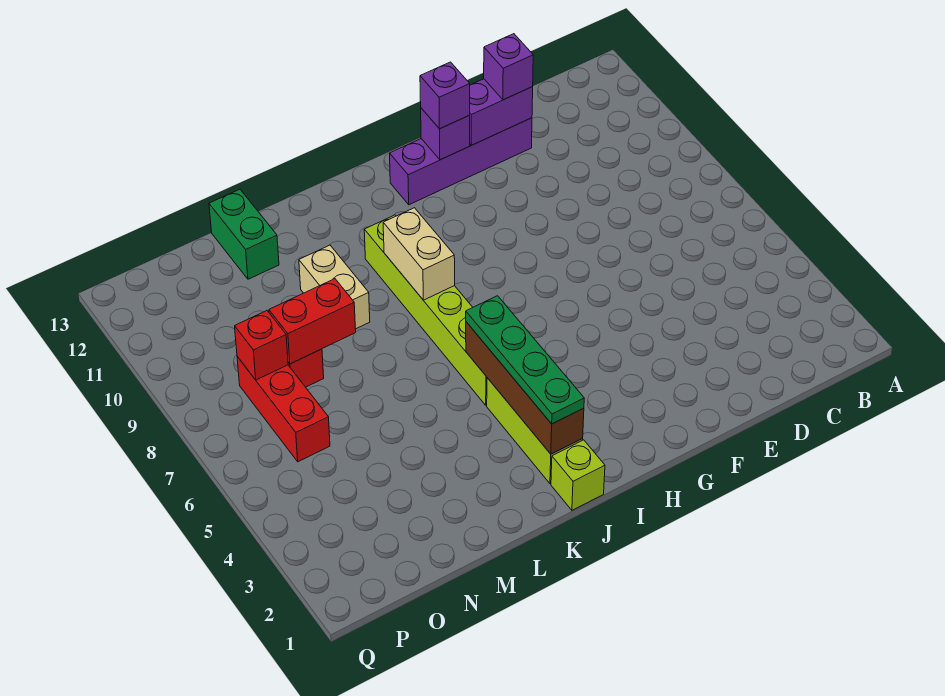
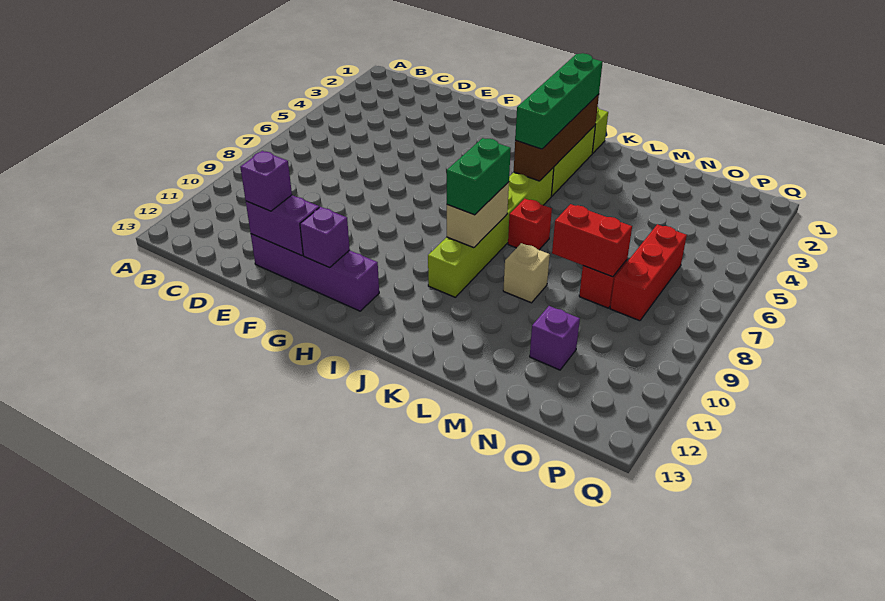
purple brick G12 level 3 -> purple brick N11 level 1
green plate J2:J5 level 3 -> green brick J2:J5 level 3
tan brick L9:L10 level 1 -> tan brick L9 level 1
green brick M12:M13 level 1 -> green brick J8:J9 level 3
red brick O8 level 2 -> red brick K7 level 1

